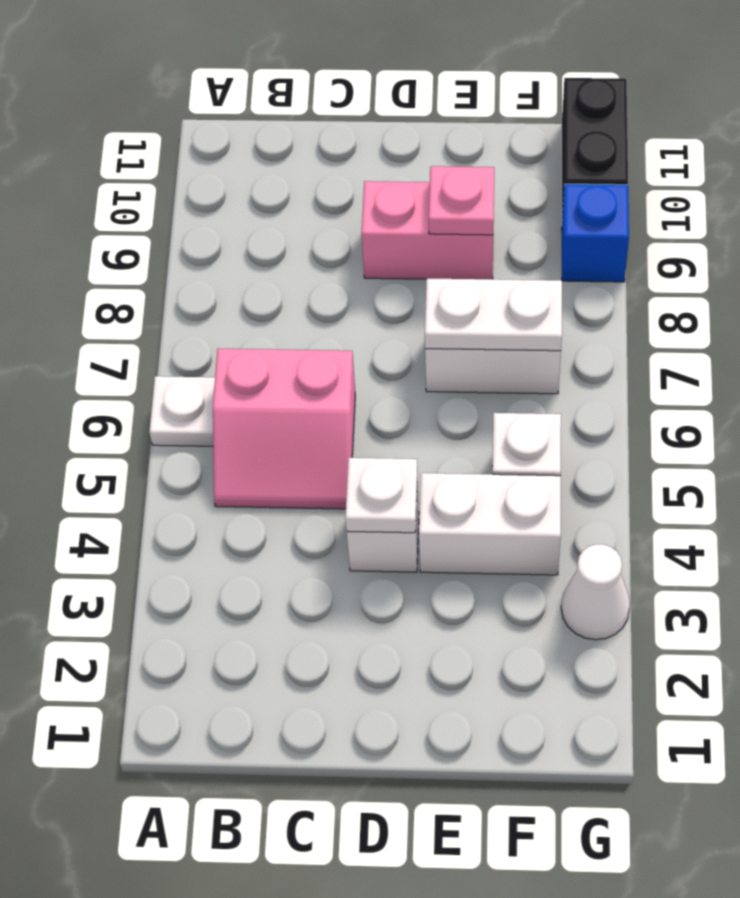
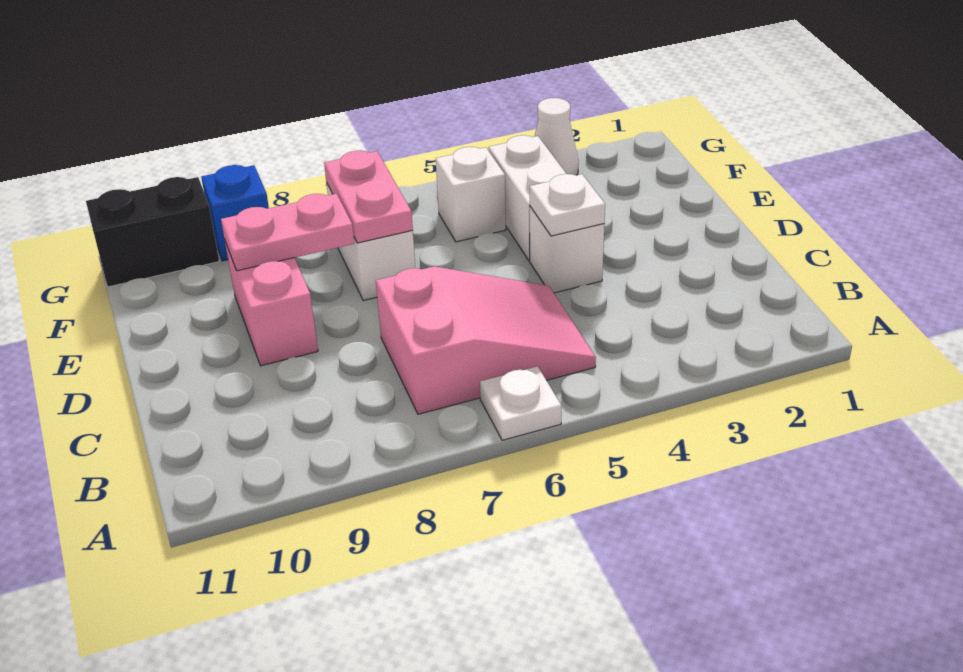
pink slope B5:C6 level 1 top 6 -> pink slope B5:C7 level 1 top 7
white plate E7:F7 level 2 -> pink plate E7:F7 level 2
pink plate E9 level 2 -> pink plate E8:E9 level 2

